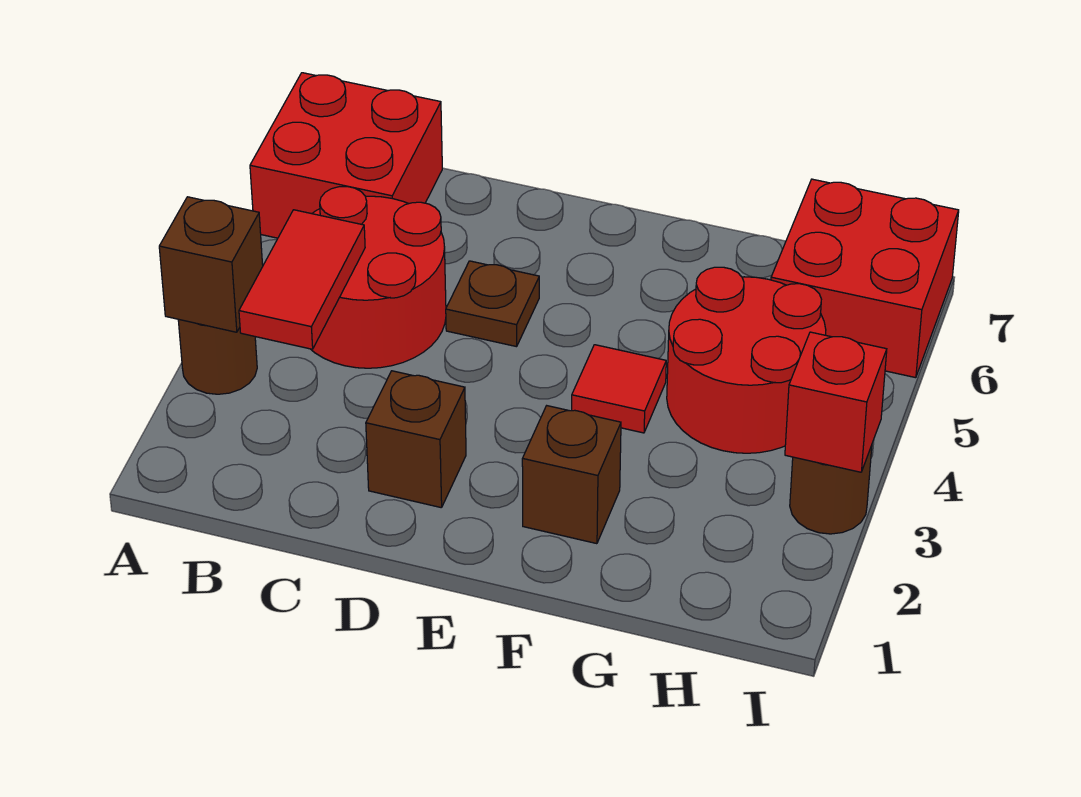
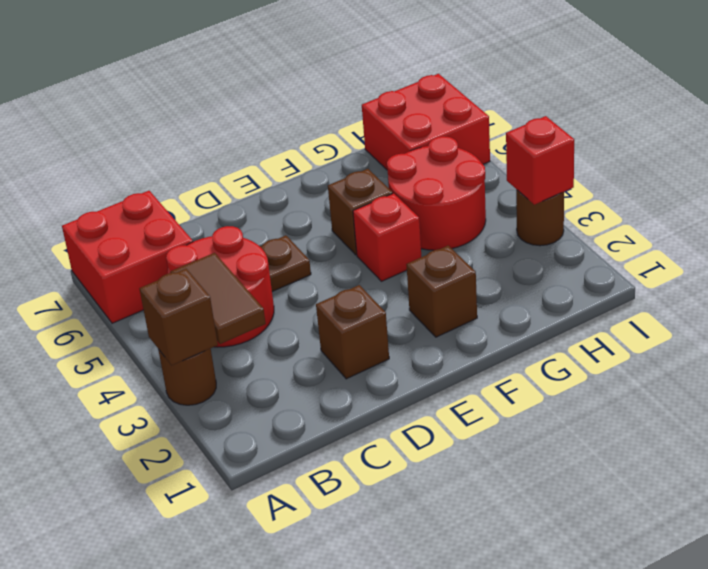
red tile B3:B4 level 2 -> brown tile B3:B4 level 2
red tile F4 level 1 -> red brick F4 level 1
none -> brown brick F5 level 1

